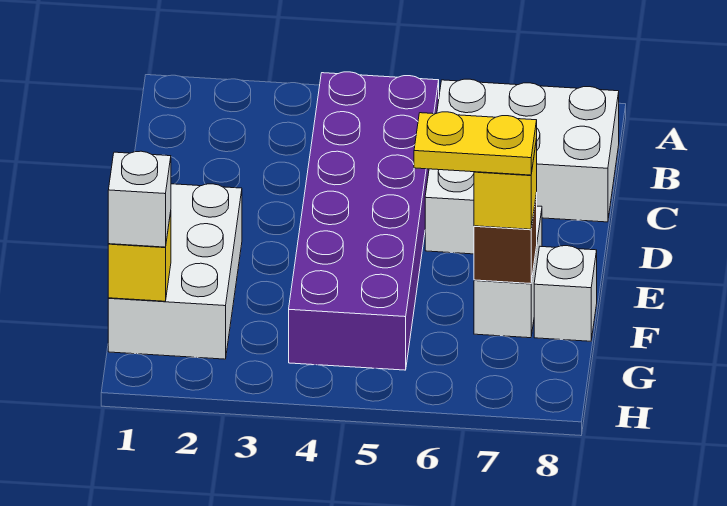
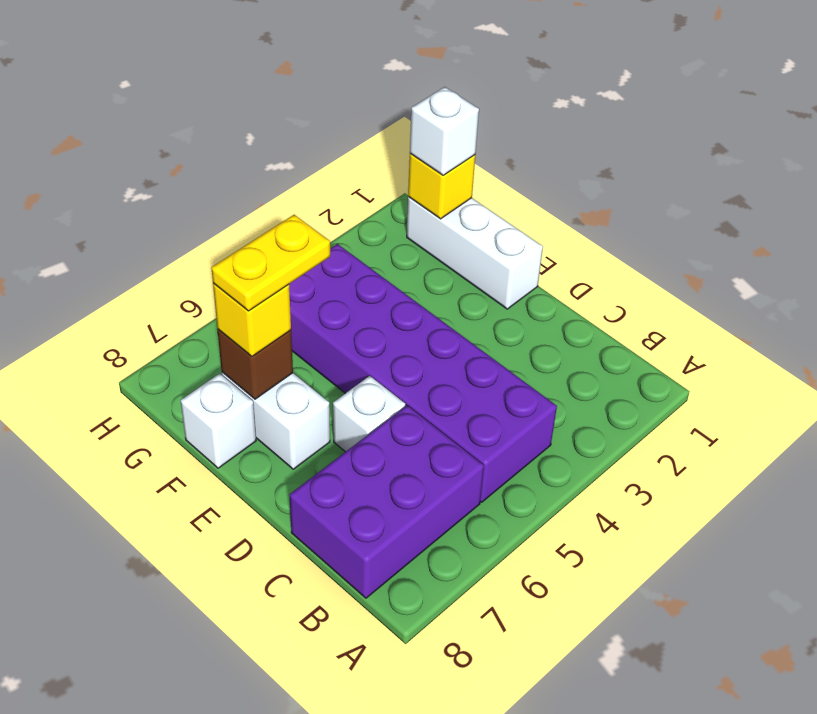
white brick B6:C8 level 1 -> purple brick B6:C8 level 1
white brick E1:G2 level 1 -> white brick E1:G1 level 1

